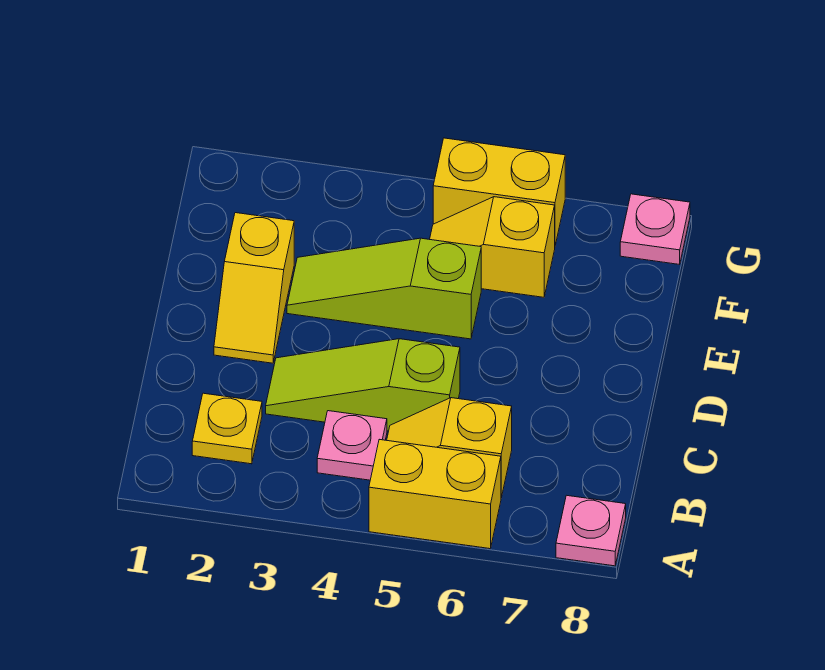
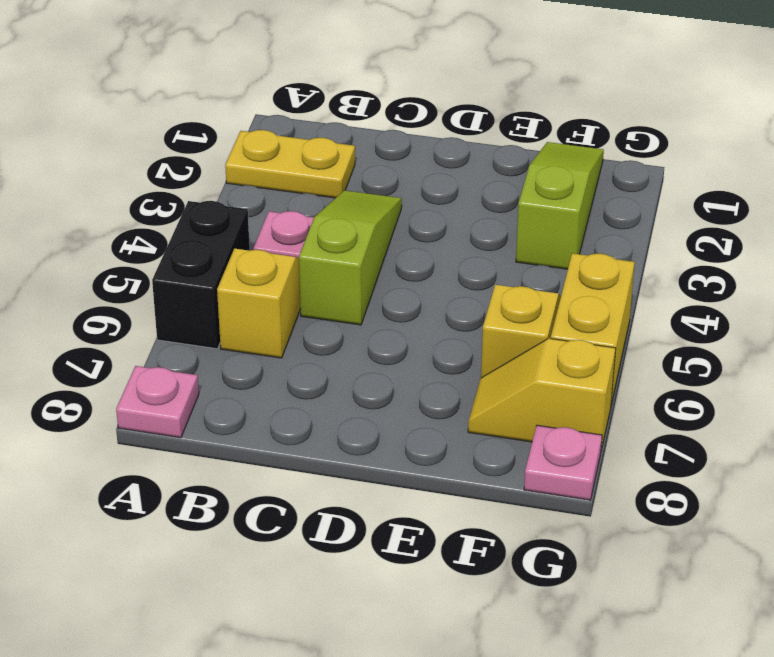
yellow brick A5:A6 level 1 -> black brick A5:A6 level 1
yellow plate B2 level 1 -> yellow plate A2:B2 level 1
yellow slope D2:E2 level 1 top E -> yellow slope F7:G7 level 1 top G
lime slope E3:E5 level 1 top 5 -> lime slope F1:F3 level 1 top 3

